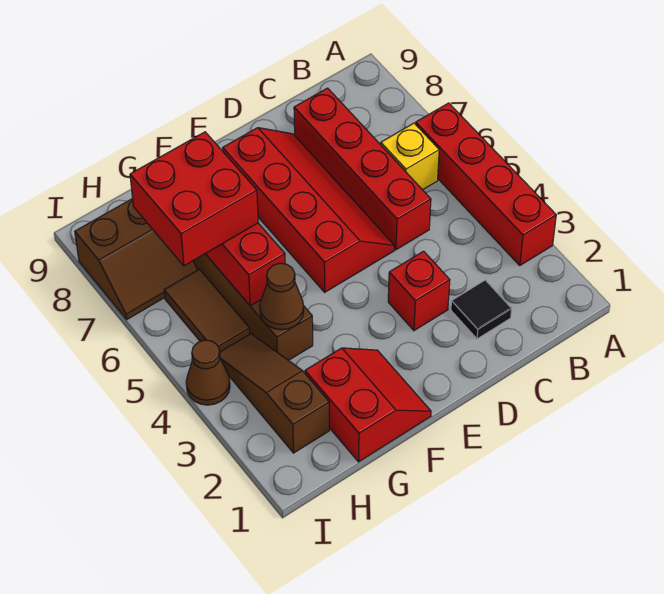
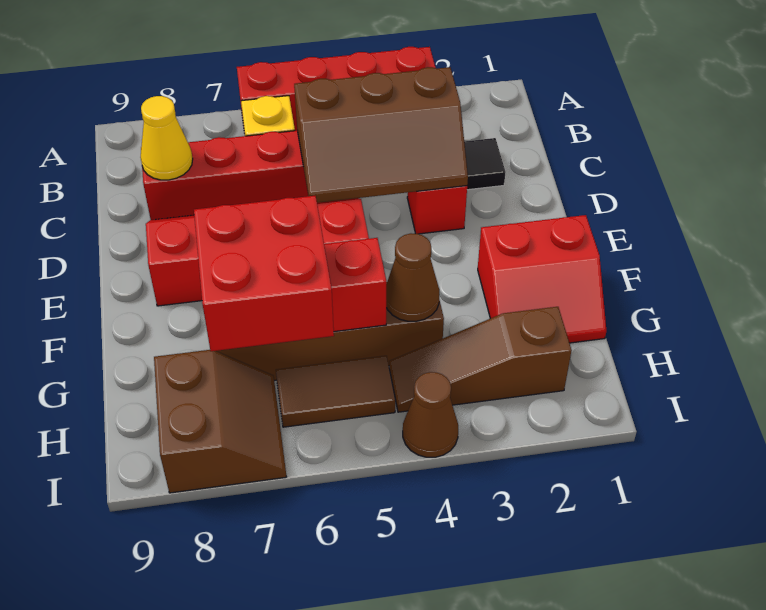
none -> brown slope C3:D5 level 2 top C
none -> yellow cone C8 level 2
red slope F1:G2 level 1 top G -> red slope F1:G2 level 1 top F

